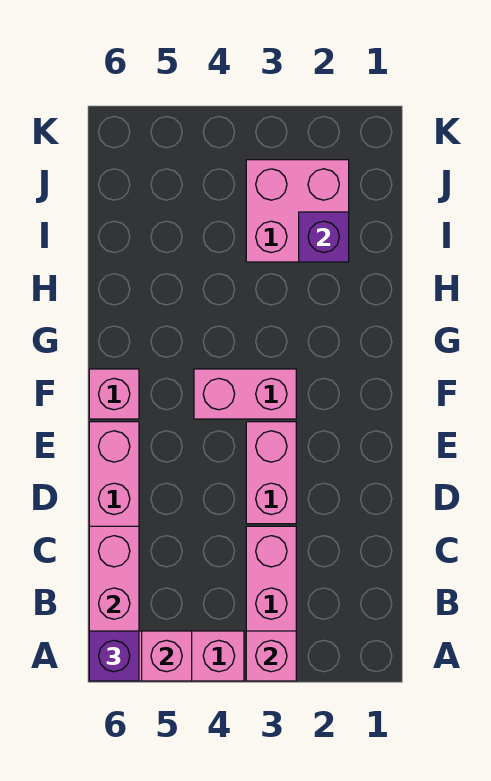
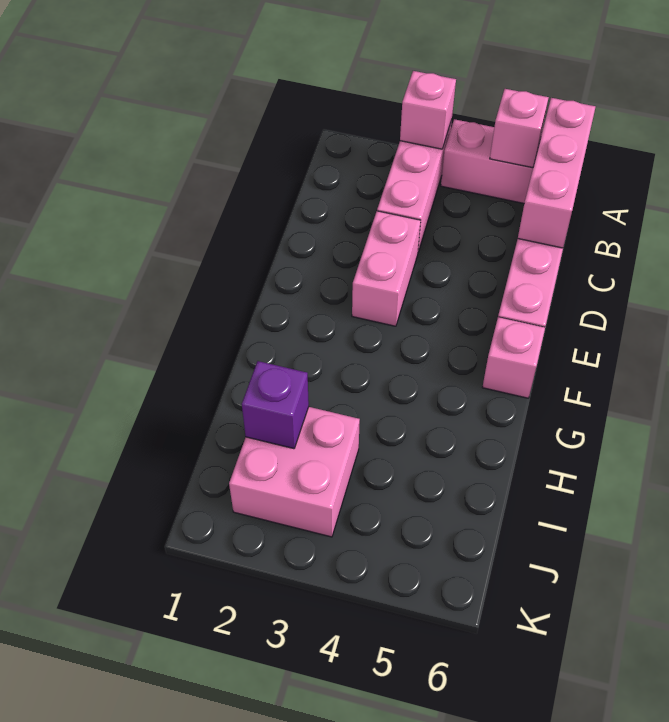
purple brick A6 level 3 -> none
pink brick F3:F4 level 1 -> none

